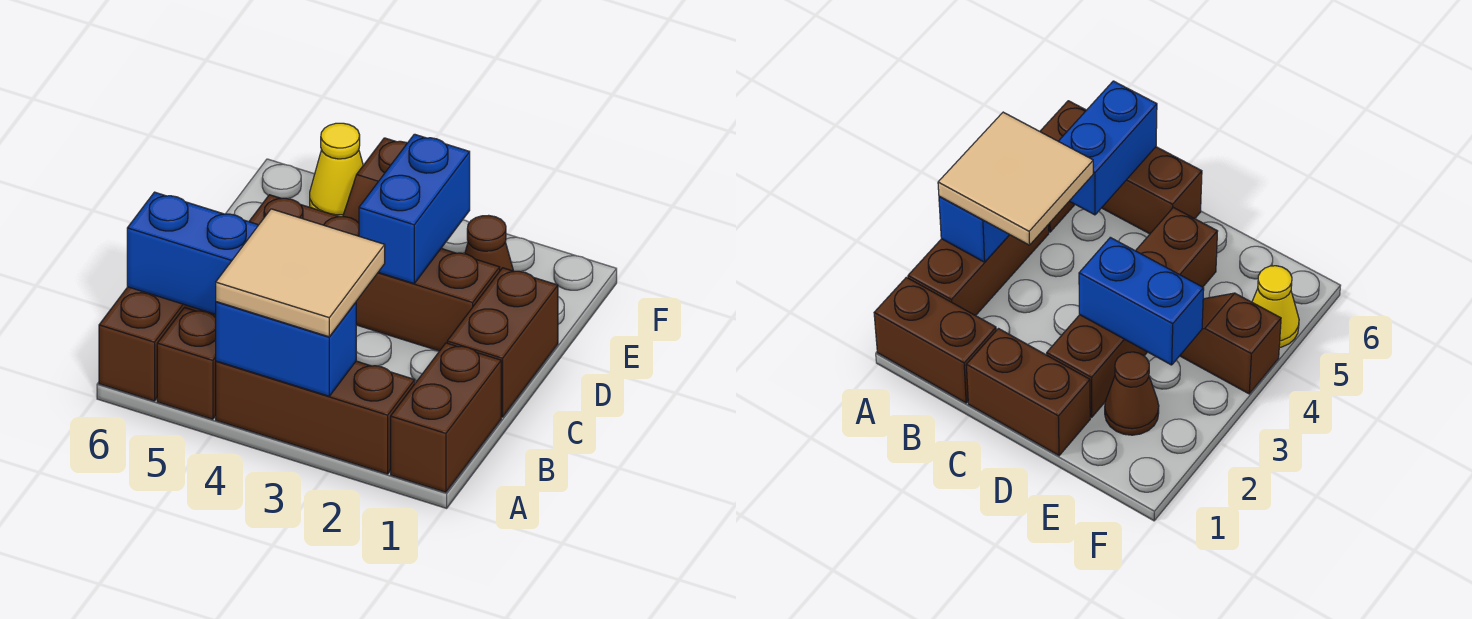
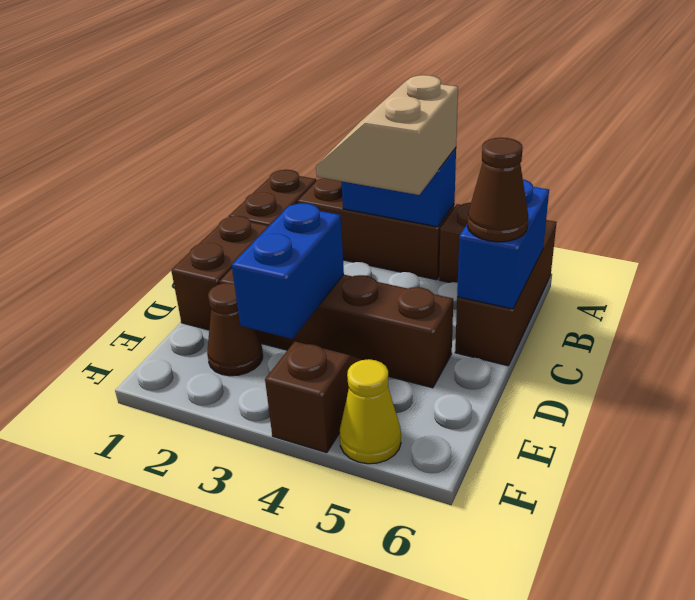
tan tile A3:B4 level 3 -> tan slope A3:B4 level 3 top 4
blue brick B5:B6 level 2 -> blue brick B6:C6 level 2
none -> brown cone C6 level 3

